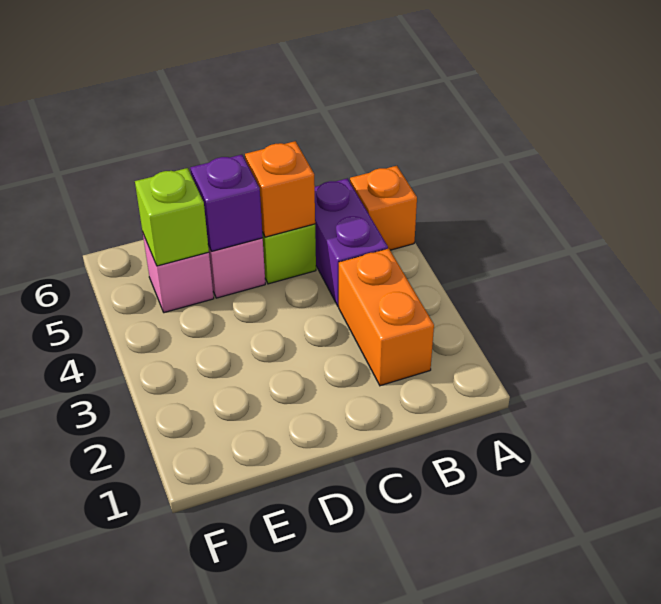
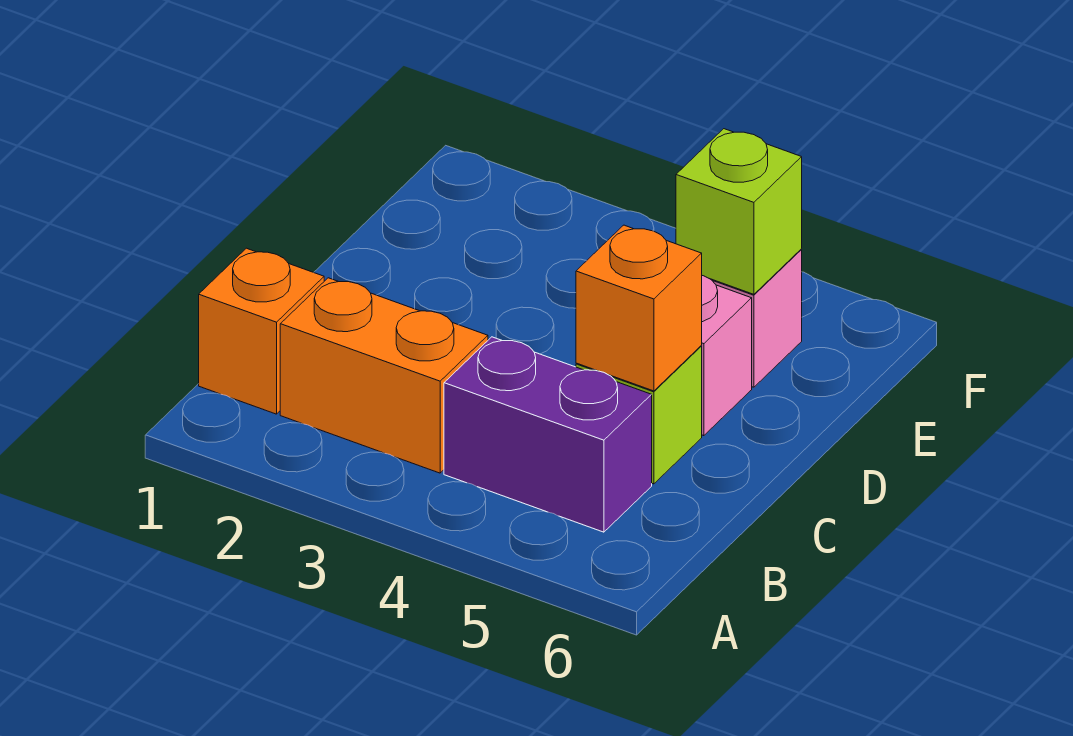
orange brick A5 level 1 -> orange brick B1 level 1
purple brick D5 level 2 -> none

